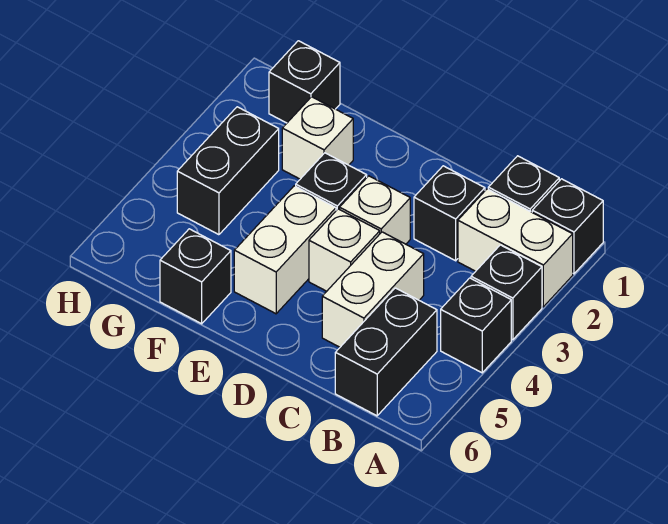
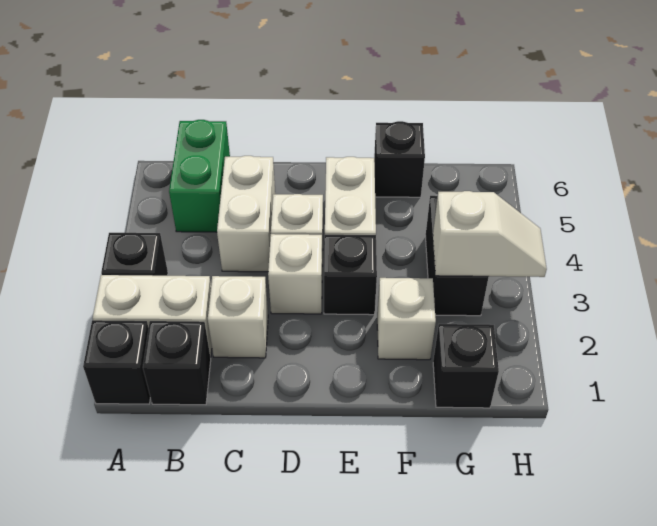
black brick A4 level 1 -> none
black brick B5:B6 level 1 -> green brick B5:B6 level 1
black brick C2 level 1 -> white brick C2 level 1
none -> white slope G3:H3 level 2 top G

